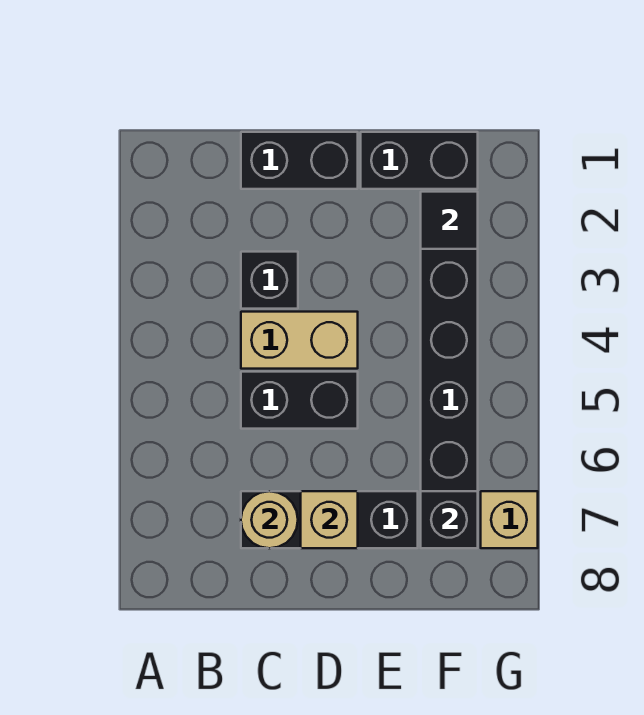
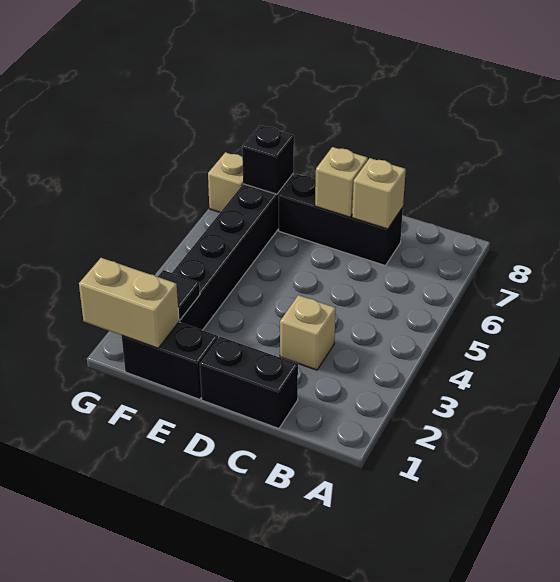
black brick C3 level 1 -> tan brick C3 level 1
tan brick C4:D4 level 1 -> tan brick F1:G1 level 2
black brick C5:D5 level 1 -> none
tan round brick C7 level 2 -> tan brick C7 level 2

